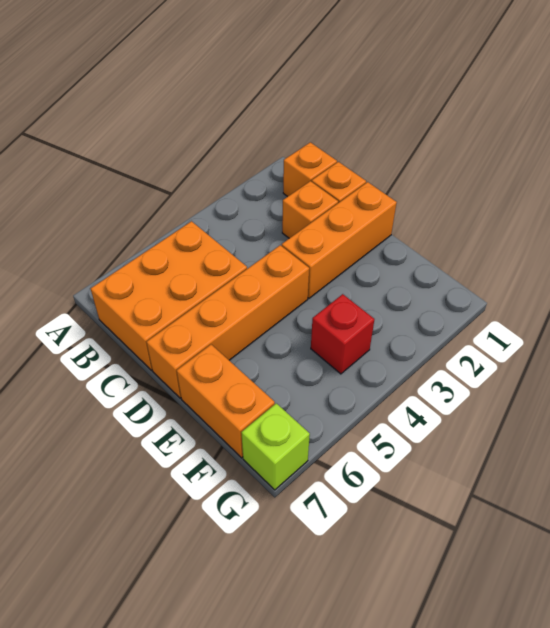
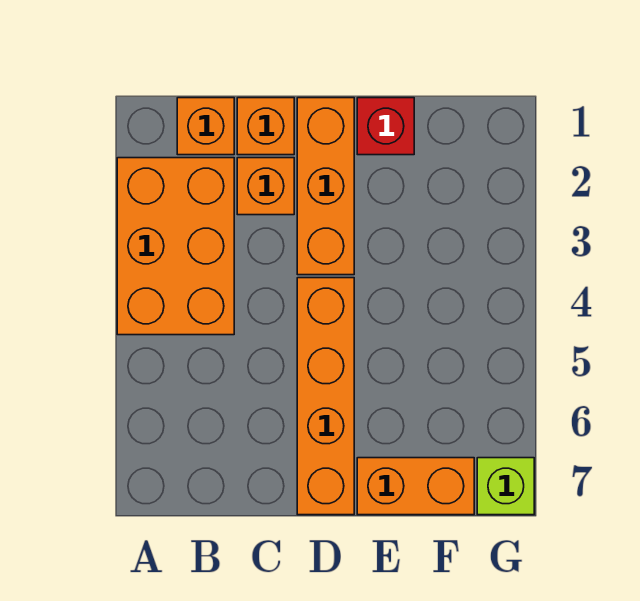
orange brick B5:C7 level 1 -> orange brick A2:B4 level 1
red brick F4 level 1 -> red brick E1 level 1

